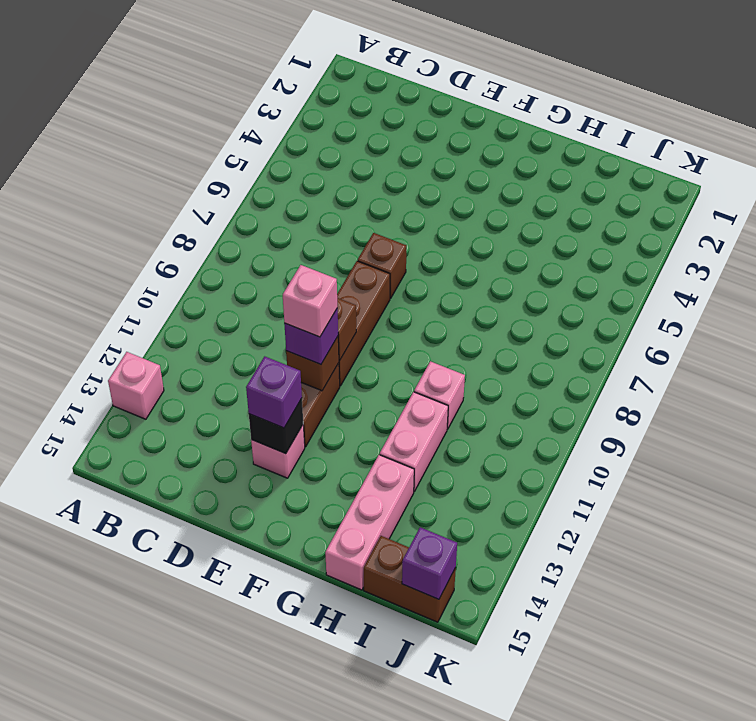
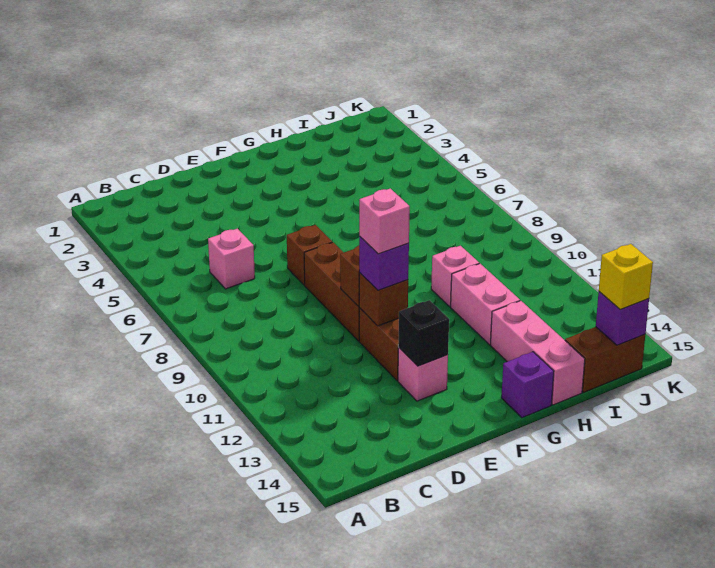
pink brick A13 level 1 -> pink brick C6 level 1
purple brick E13 level 3 -> purple brick G15 level 1
none -> yellow brick J15 level 3

